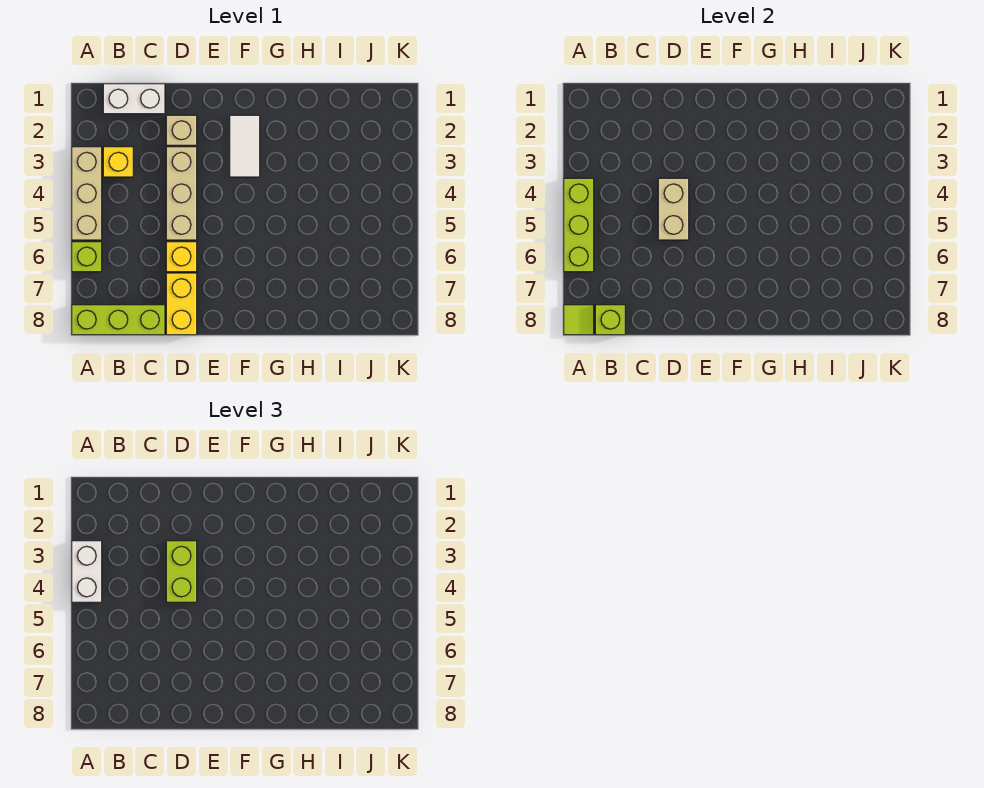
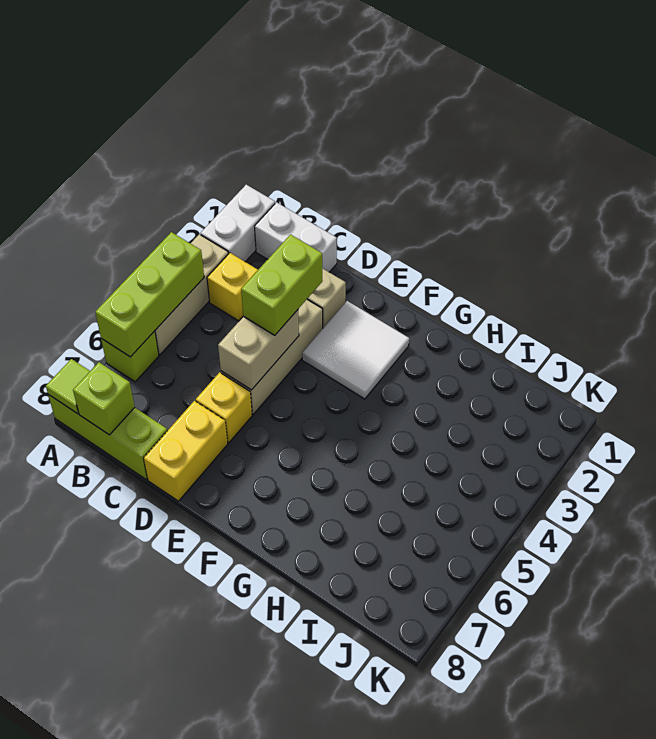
white brick A3:A4 level 3 -> white brick A1:A2 level 1
white tile F2:F3 level 1 -> white tile E2:F3 level 1

